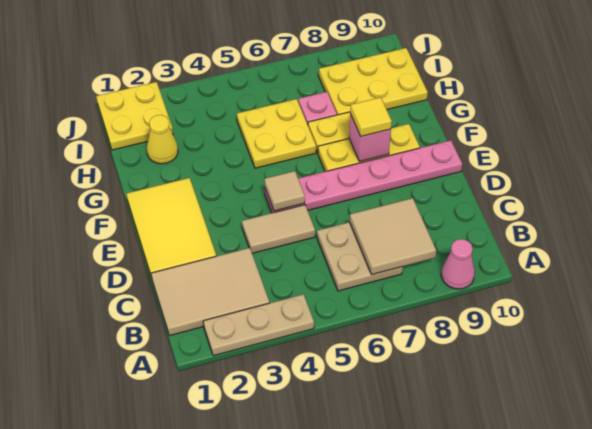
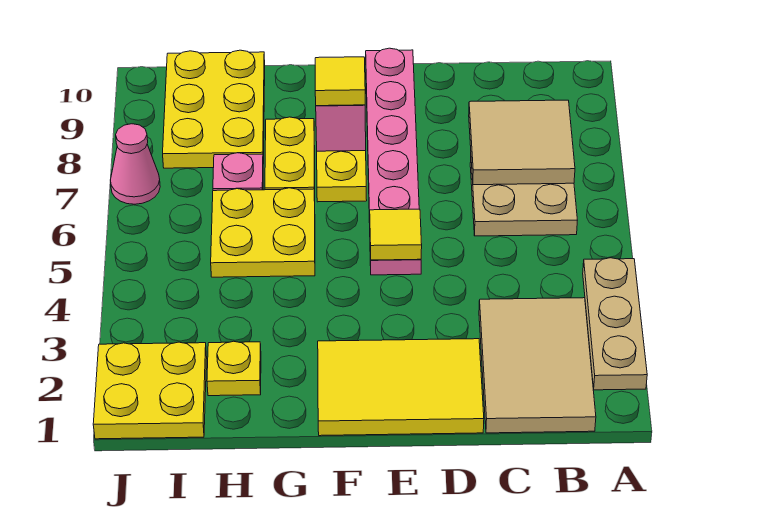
pink cone A9 level 1 -> pink cone J7 level 1
tan tile D4:D5 level 1 -> none
tan tile E5 level 2 -> yellow tile E5 level 2
yellow cone H2 level 1 -> yellow plate H2 level 1

